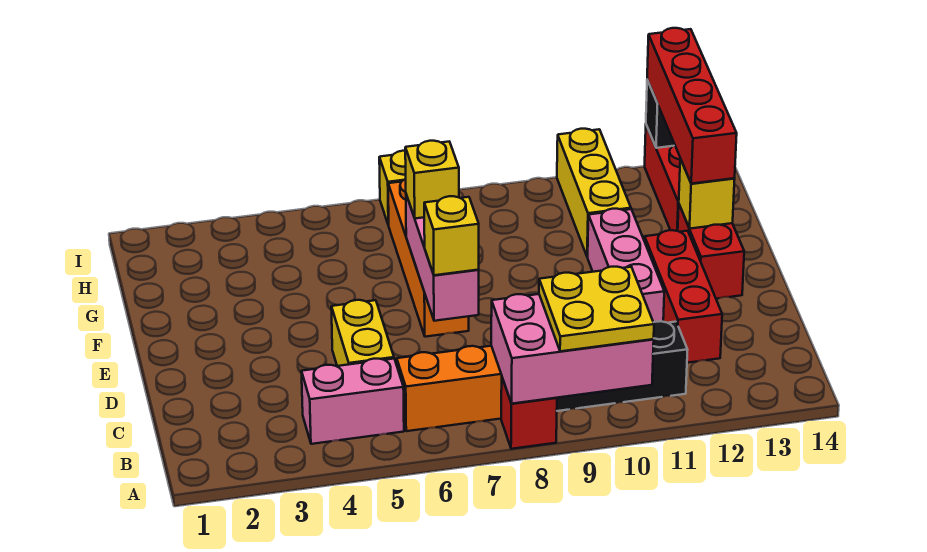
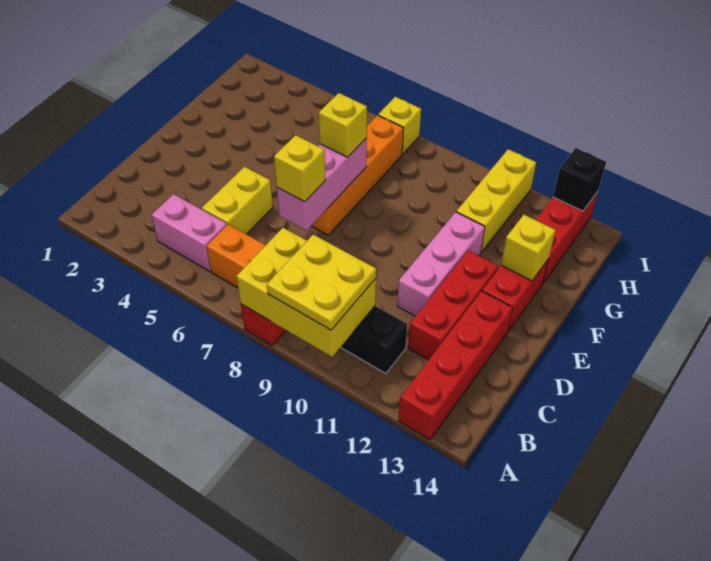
pink brick A8:B10 level 2 -> yellow brick A8:B10 level 2
red brick F13:I13 level 3 -> red brick A13:D13 level 1

